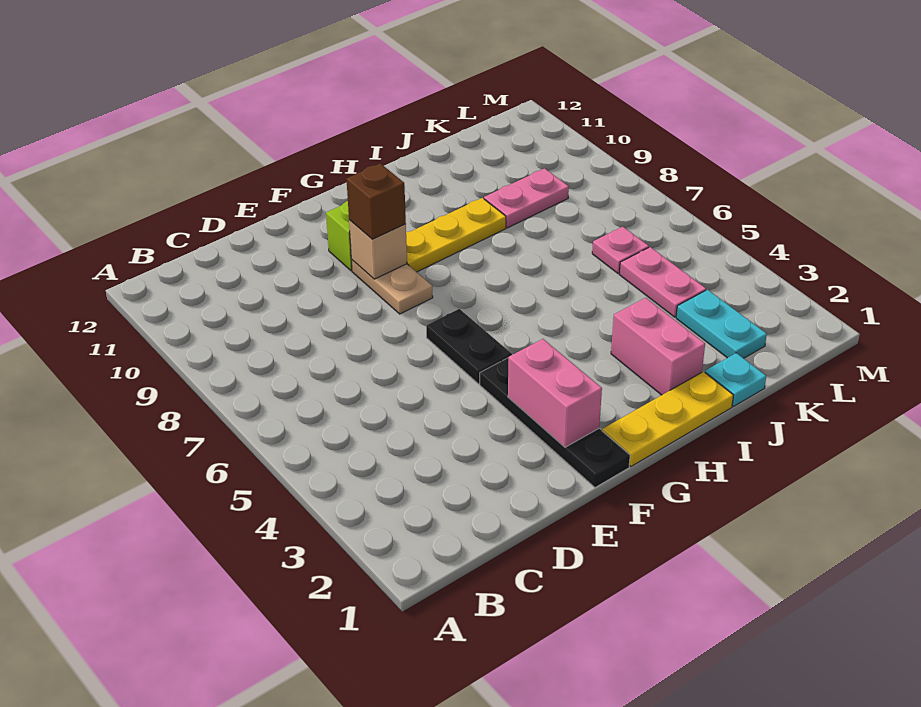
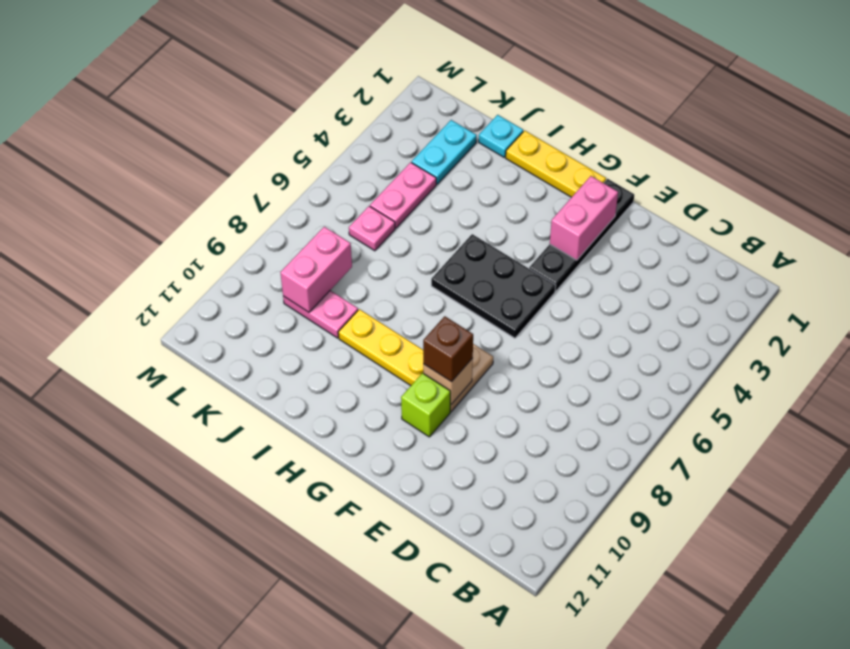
black plate F5:F6 level 1 -> black plate F5:H6 level 1
pink brick I2:I3 level 1 -> pink brick K8:K9 level 2

